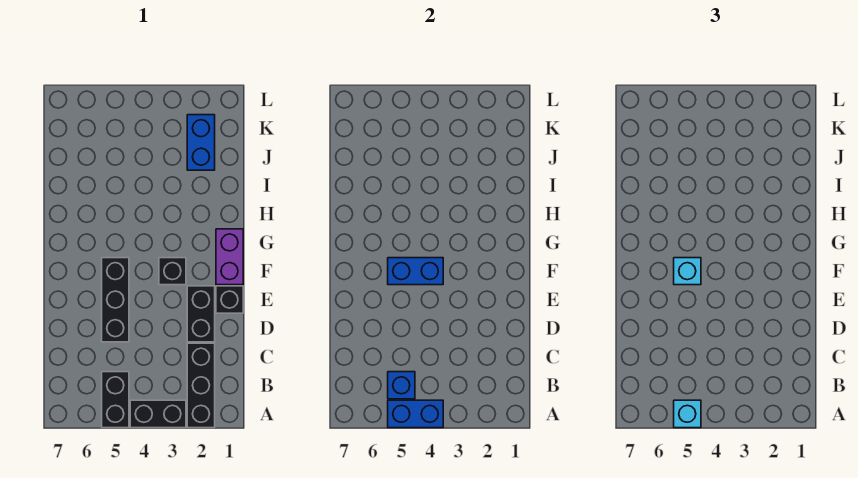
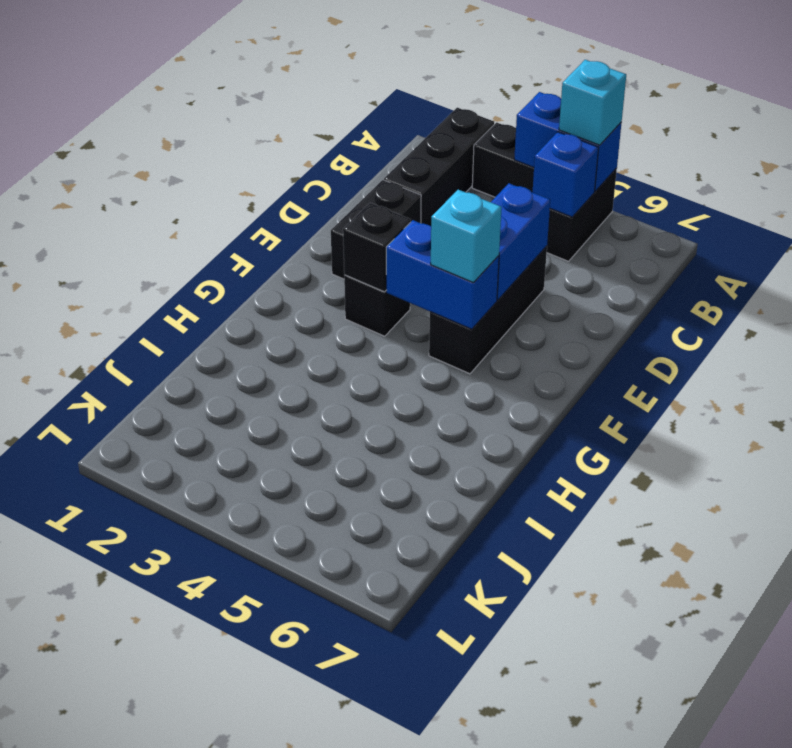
black brick E1 level 1 -> black brick F3 level 2
purple brick F1:G1 level 1 -> none
blue brick J2:K2 level 1 -> blue brick D5:E5 level 2

